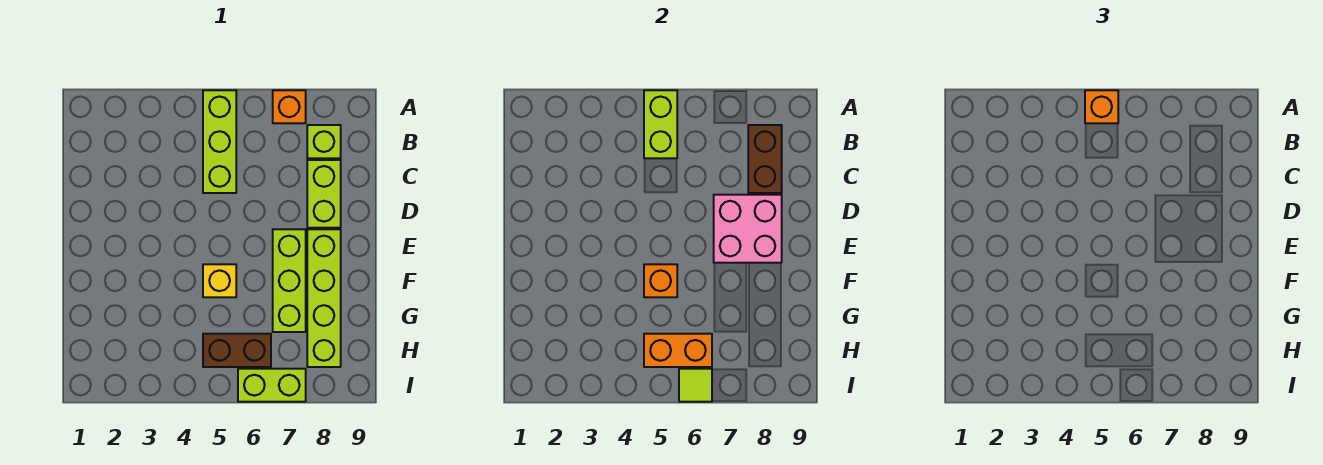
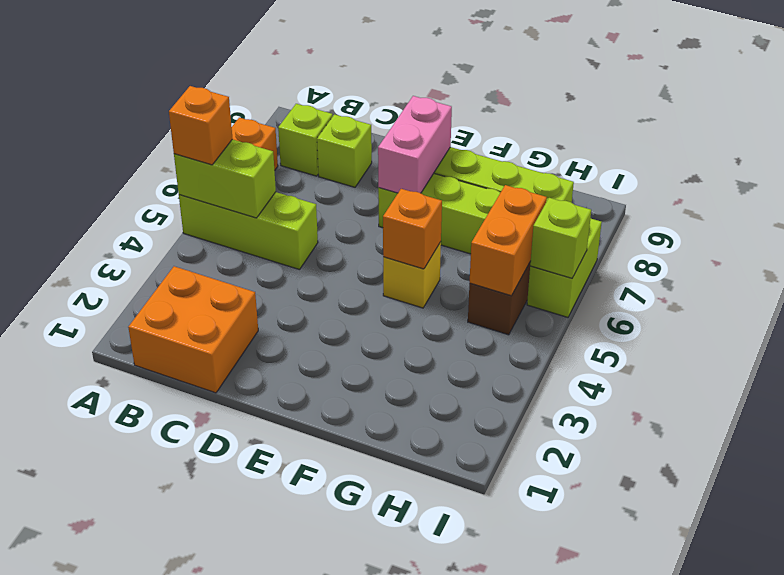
none -> orange brick B1:C2 level 1
brown brick B8:C8 level 2 -> none
lime brick C8:D8 level 1 -> lime brick C8 level 1
pink brick D7:E8 level 2 -> pink brick E7:E8 level 2
lime tile I6 level 2 -> lime brick I6 level 2

